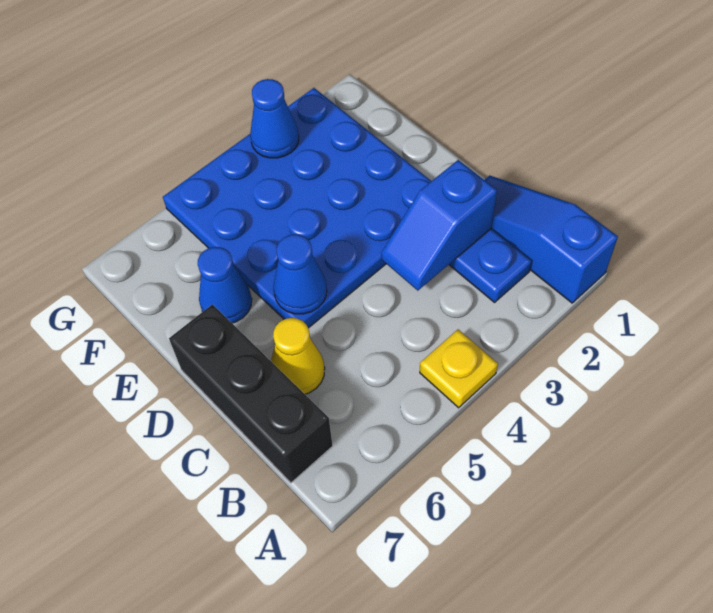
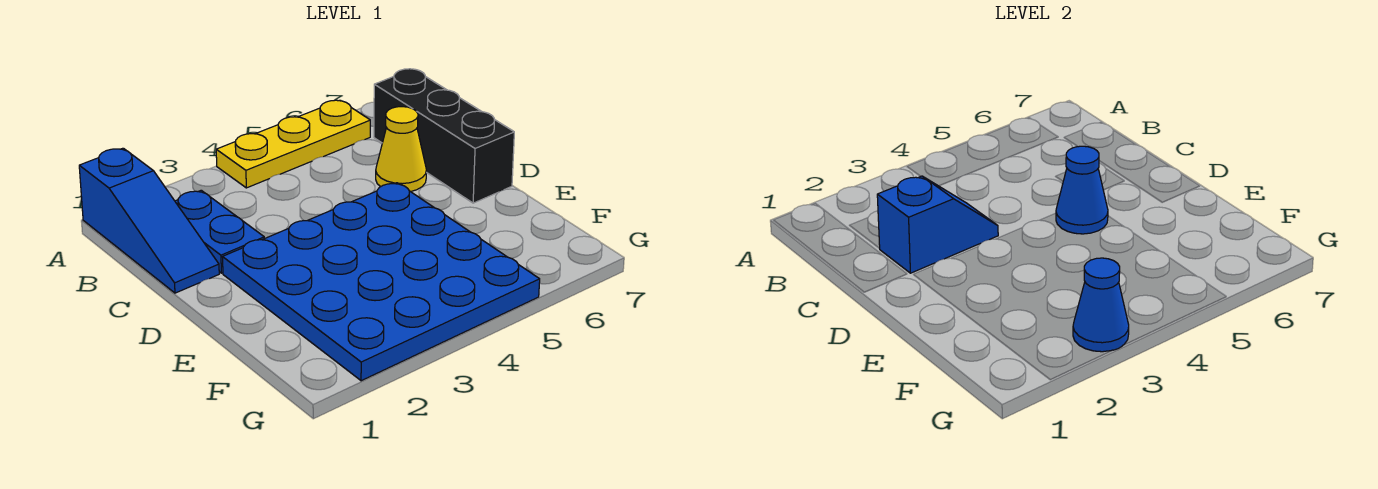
yellow plate A4 level 1 -> yellow plate A4:A6 level 1
blue cone E6 level 1 -> none

